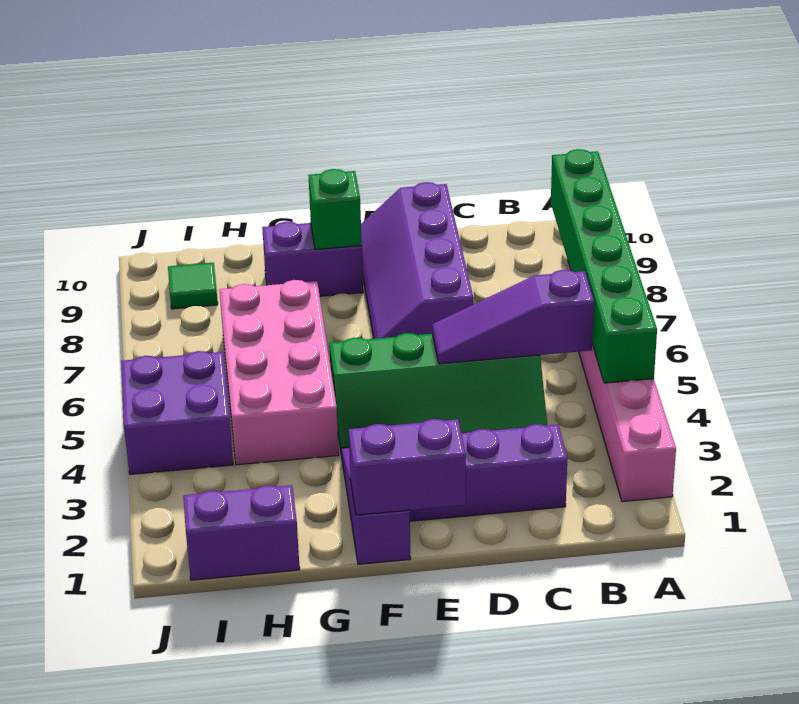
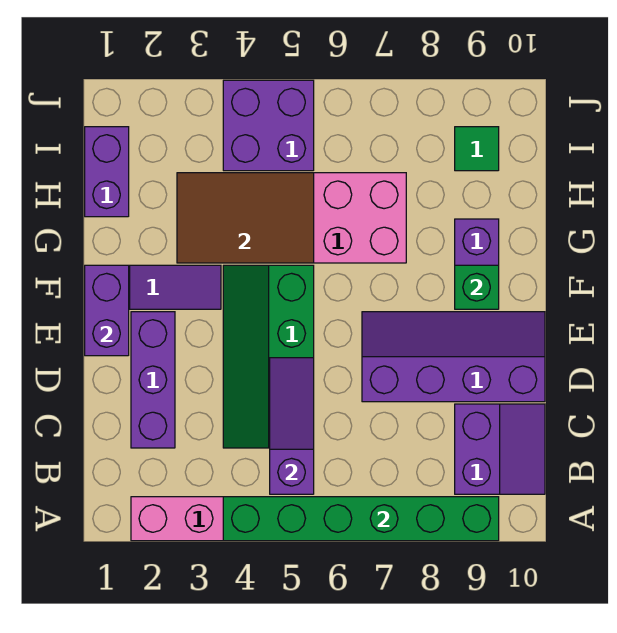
none -> purple slope B9:C10 level 1 top 9
none -> brown tile G3:H5 level 2

